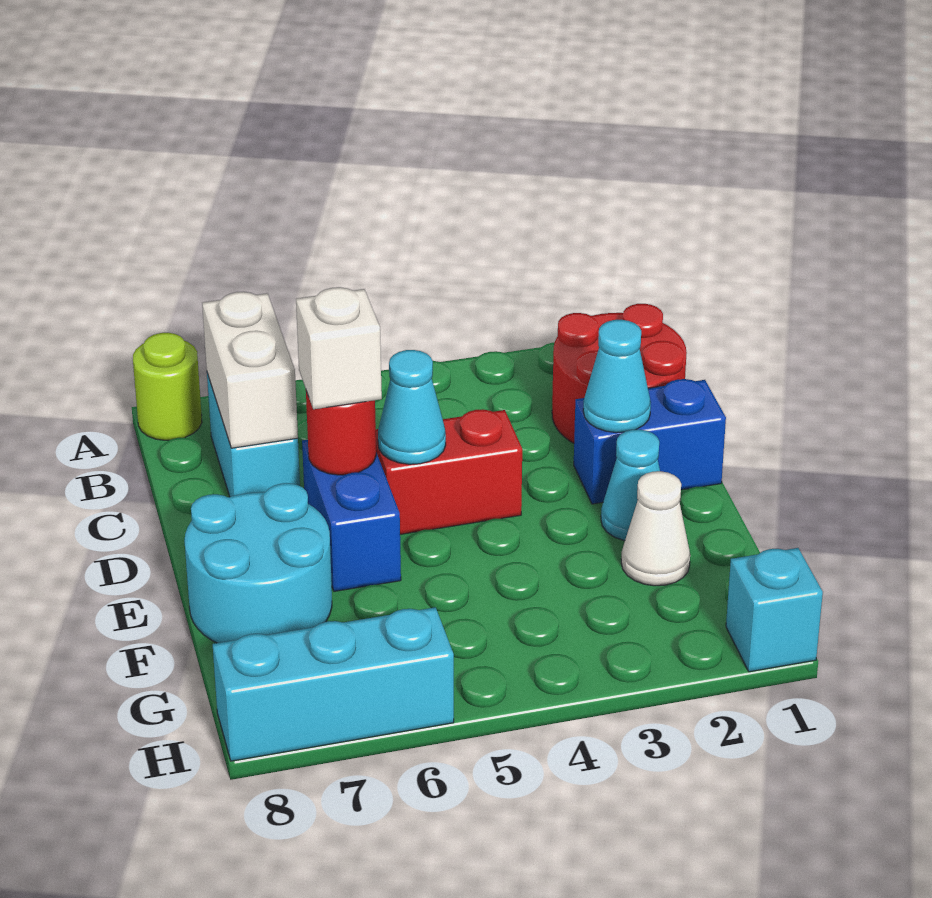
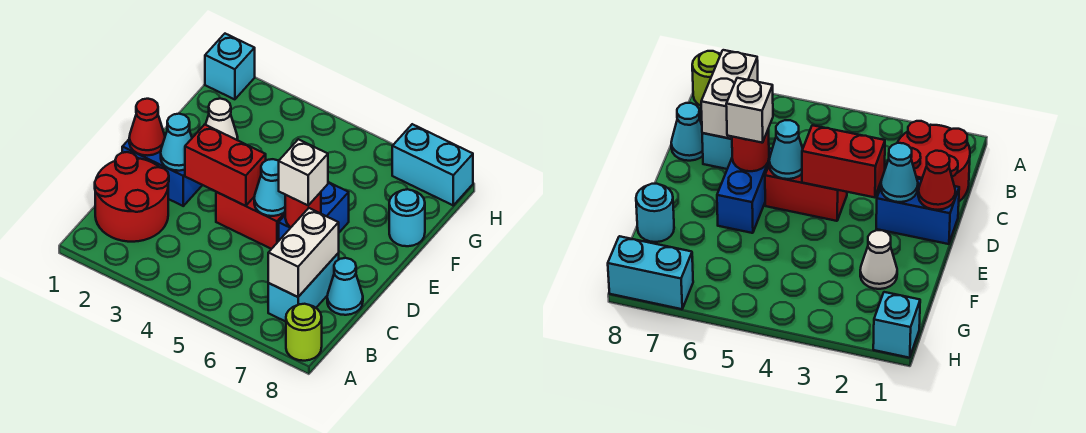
none -> red cone D1 level 2
none -> red brick D3:D4 level 2
cyan cone E2 level 1 -> cyan cone C8 level 1
cyan round brick E7:F8 level 1 -> cyan round brick F8 level 1
cyan brick H6:H8 level 1 -> cyan brick H7:H8 level 1

